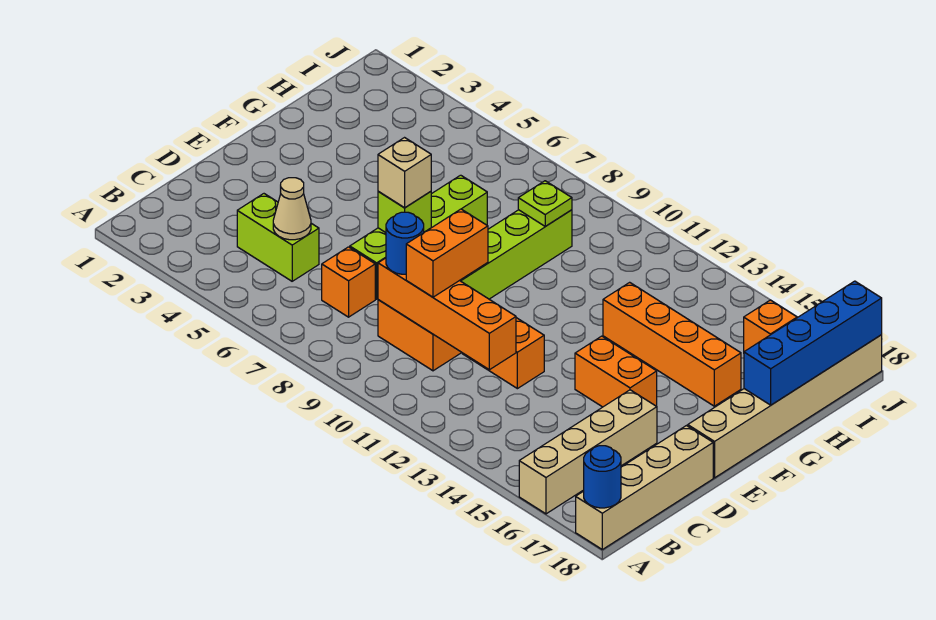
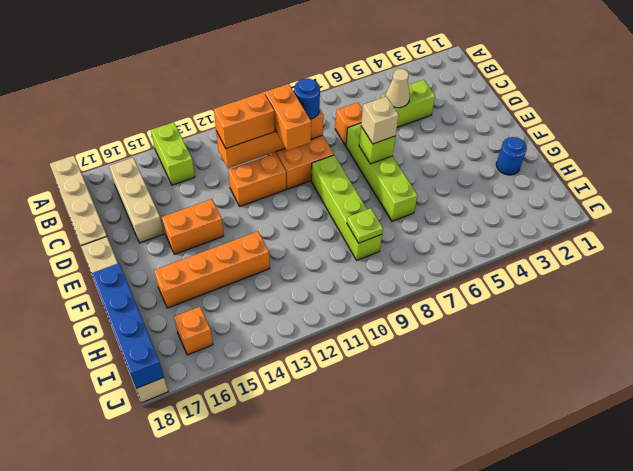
none -> lime brick A14:B14 level 1
tan brick A16:D16 level 1 -> tan brick B16:D16 level 1
blue round brick A18 level 2 -> blue round brick G2 level 1
none -> orange brick C11:C12 level 3

